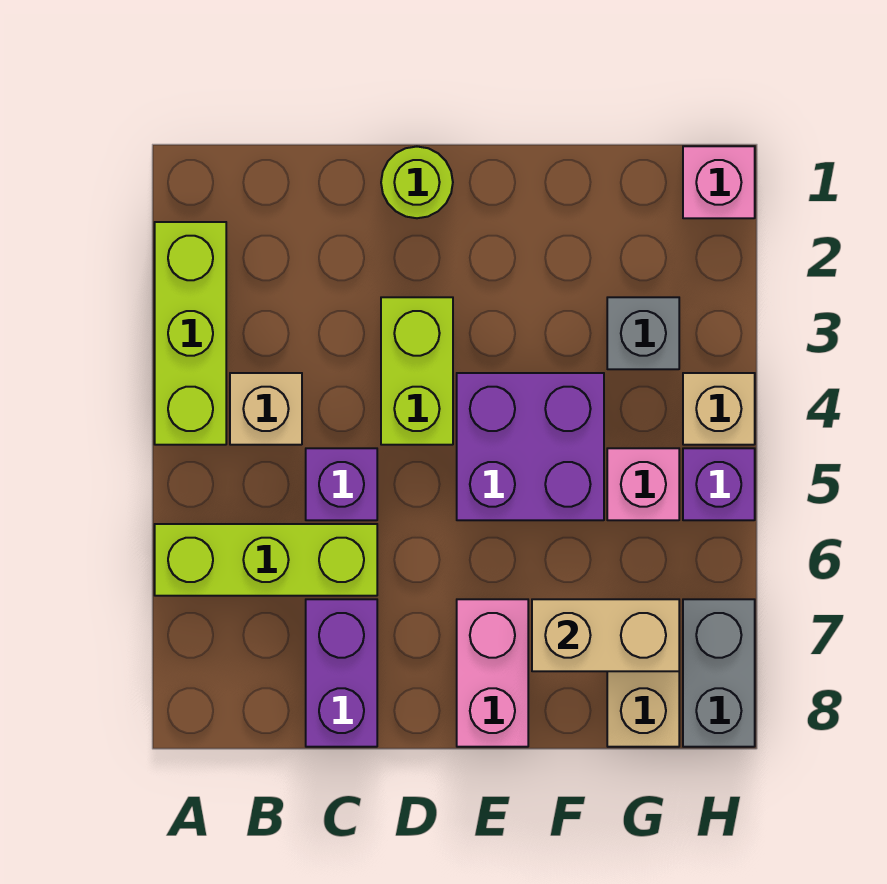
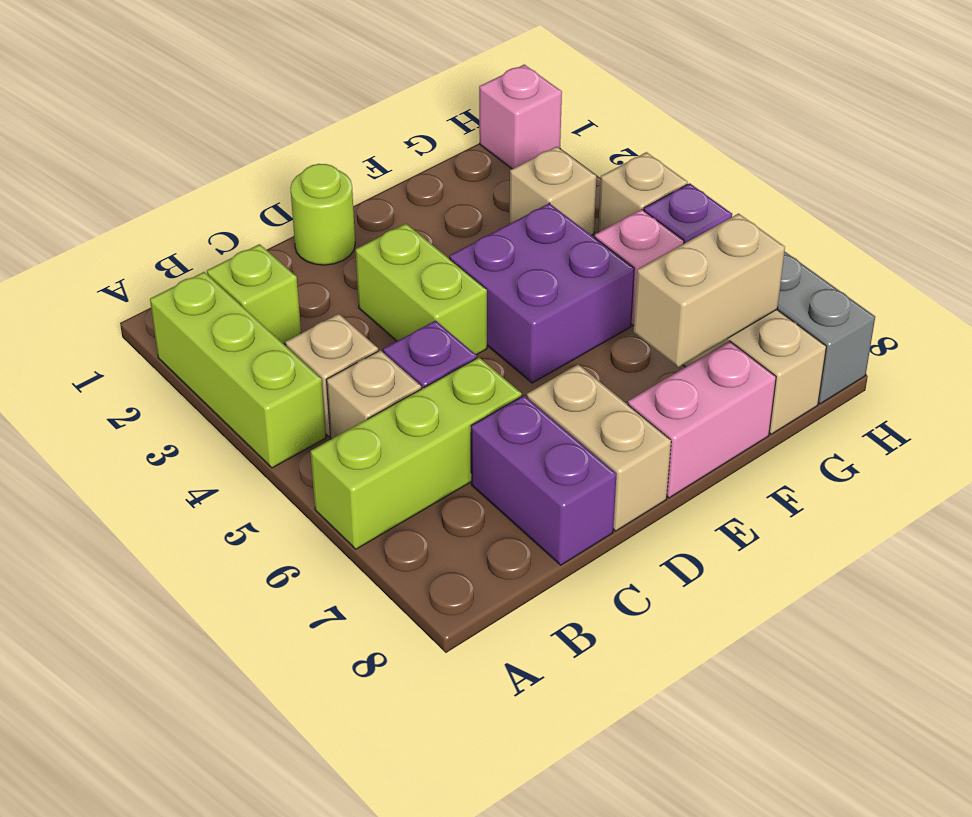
none -> lime brick B2 level 1
none -> tan brick B5 level 1
none -> tan brick D7:D8 level 1
pink brick E7:E8 level 1 -> pink brick E8:F8 level 1
grey brick G3 level 1 -> tan brick G3 level 1

